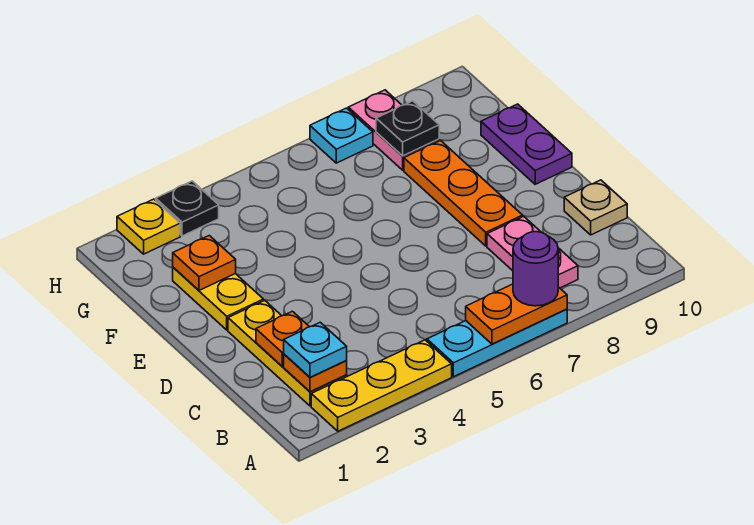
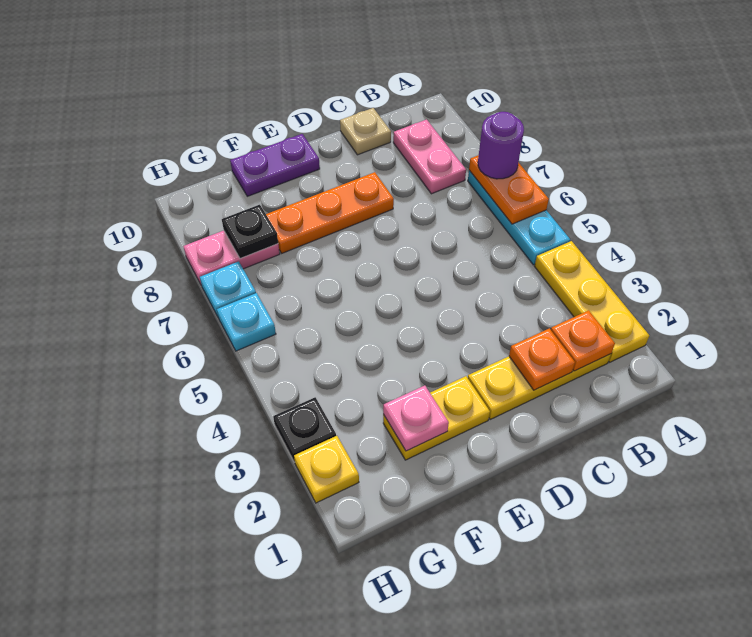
cyan plate B2 level 3 -> cyan plate H6 level 1
pink plate B8:C8 level 1 -> pink plate B8:B9 level 1
orange plate F2 level 2 -> pink plate F2 level 2

